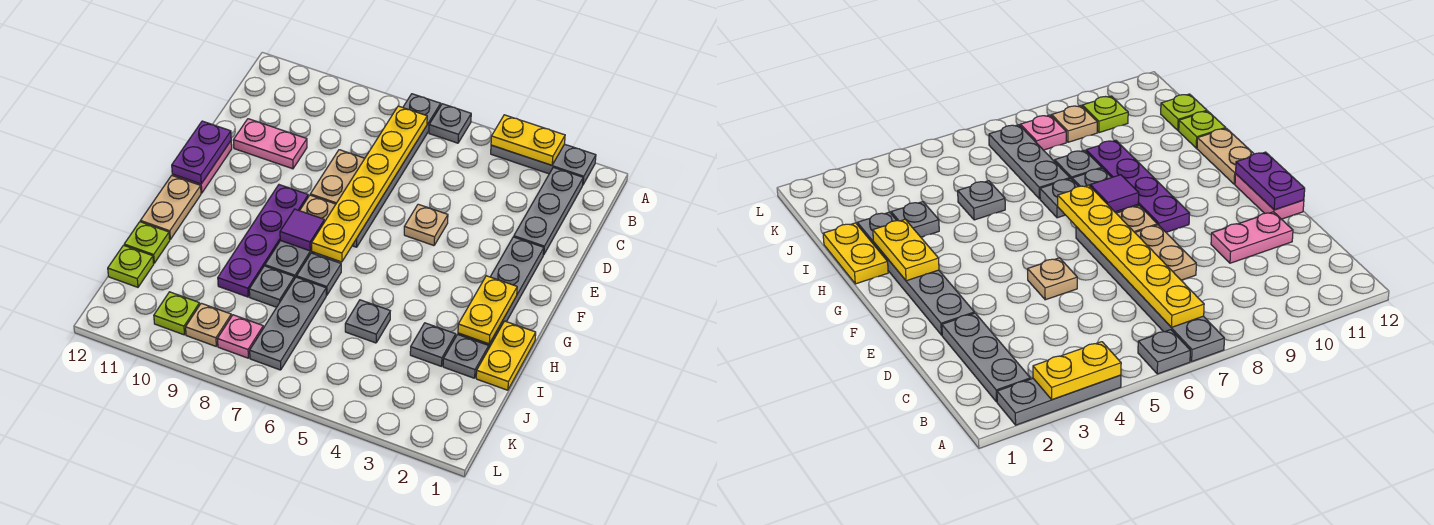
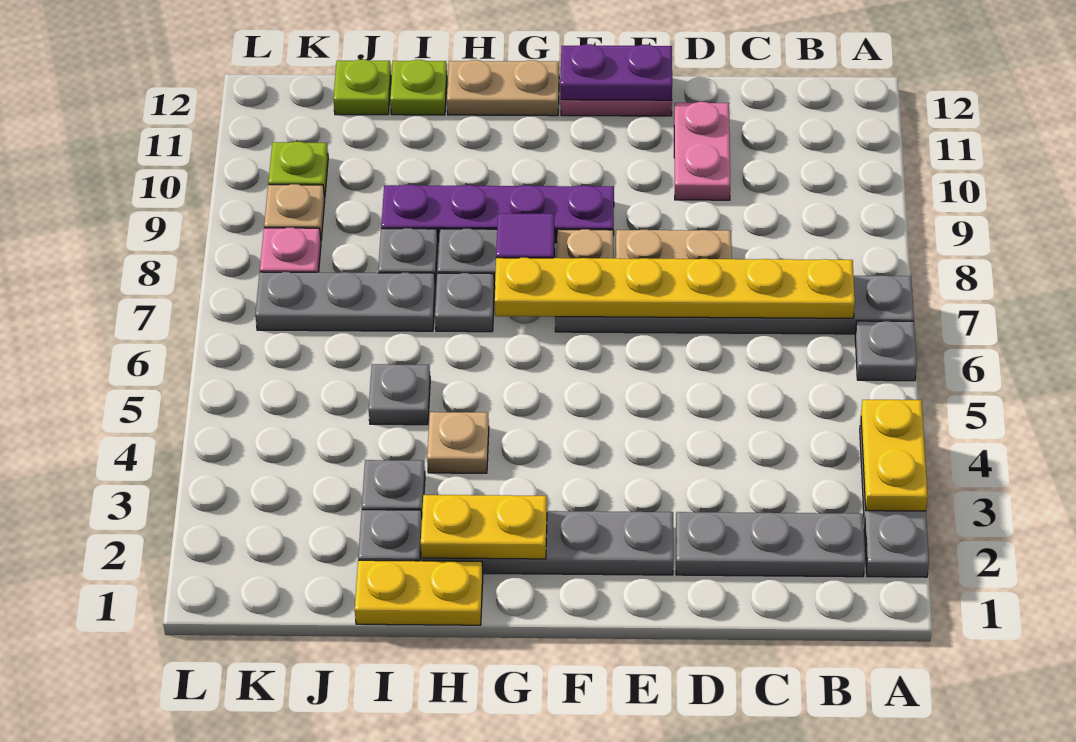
tan plate E5 level 1 -> tan plate H4 level 1

